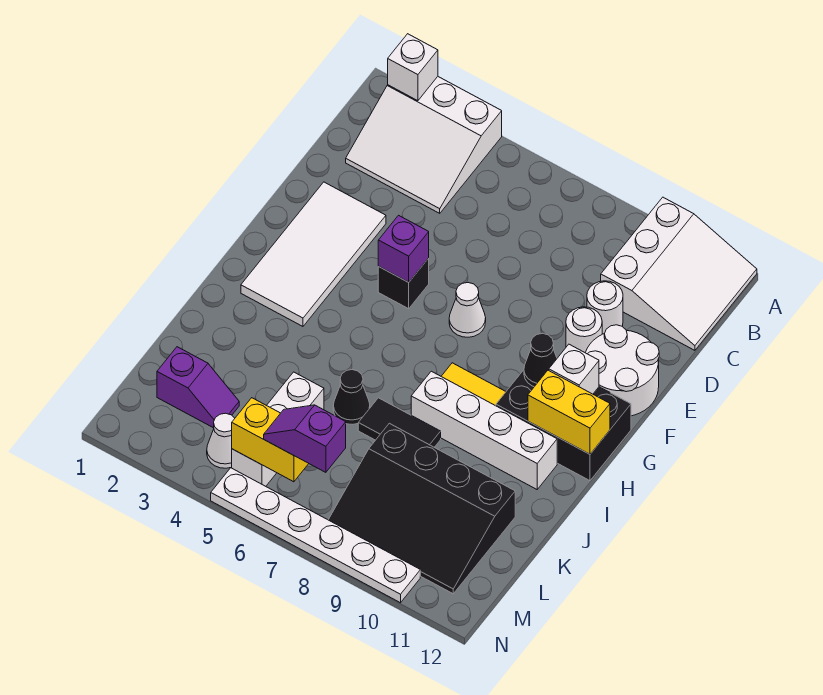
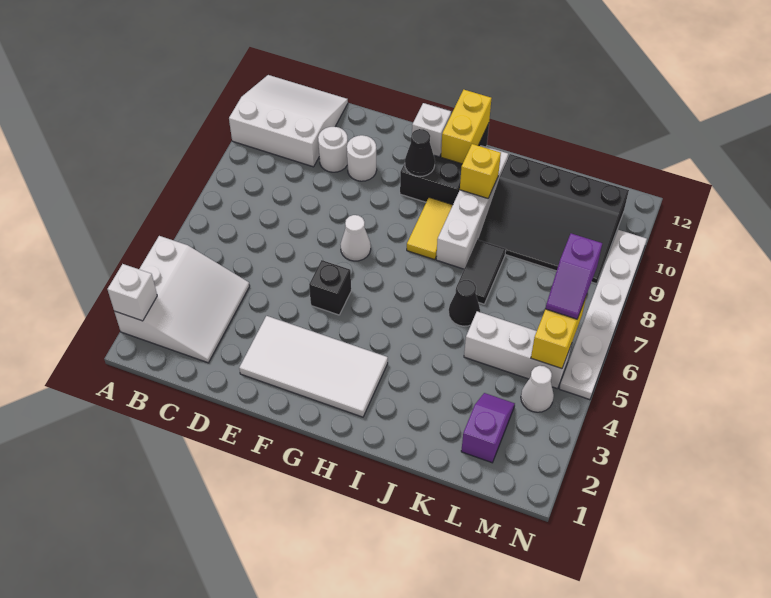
white round brick E11:F12 level 1 -> none
purple brick F5 level 2 -> none
none -> yellow brick I10 level 2
black slope K8:M11 level 1 top K -> black slope J9:M11 level 1 top 11

